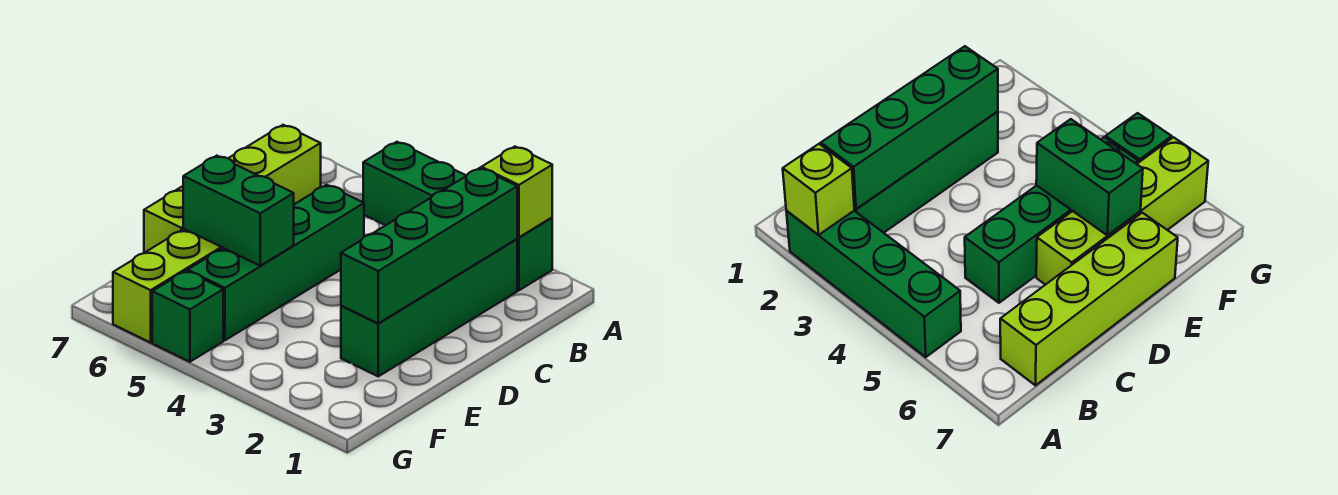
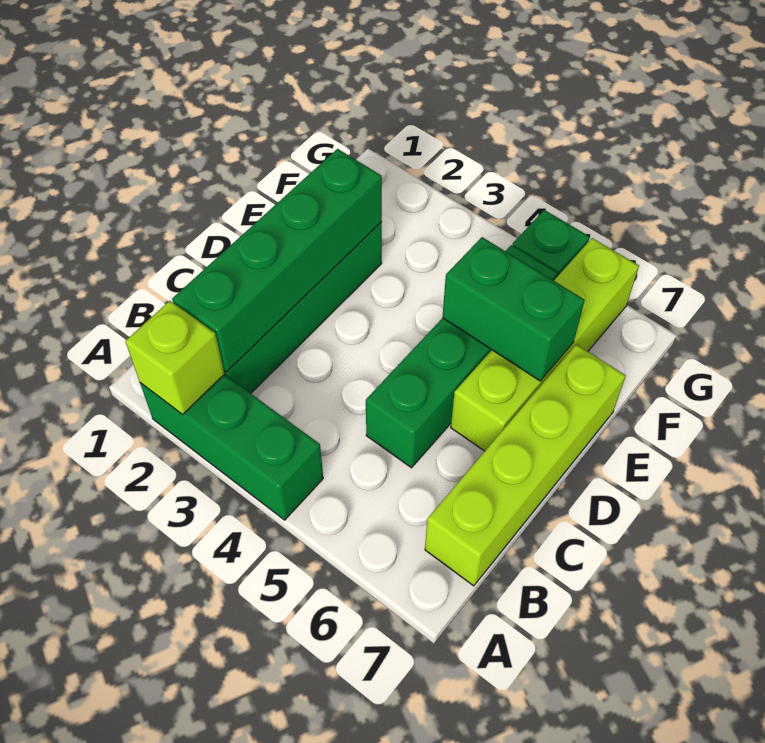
green brick A2:A5 level 1 -> green brick A2:A4 level 1

